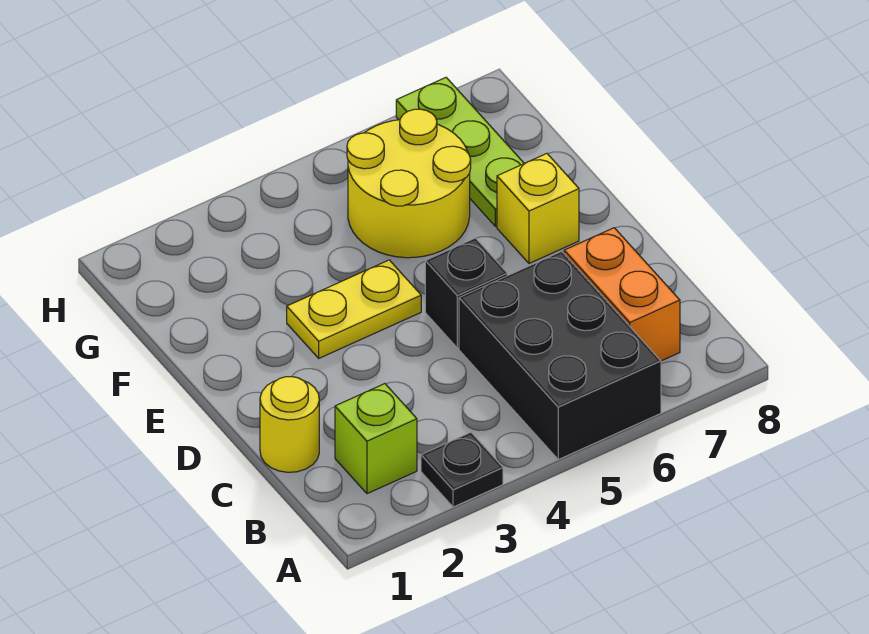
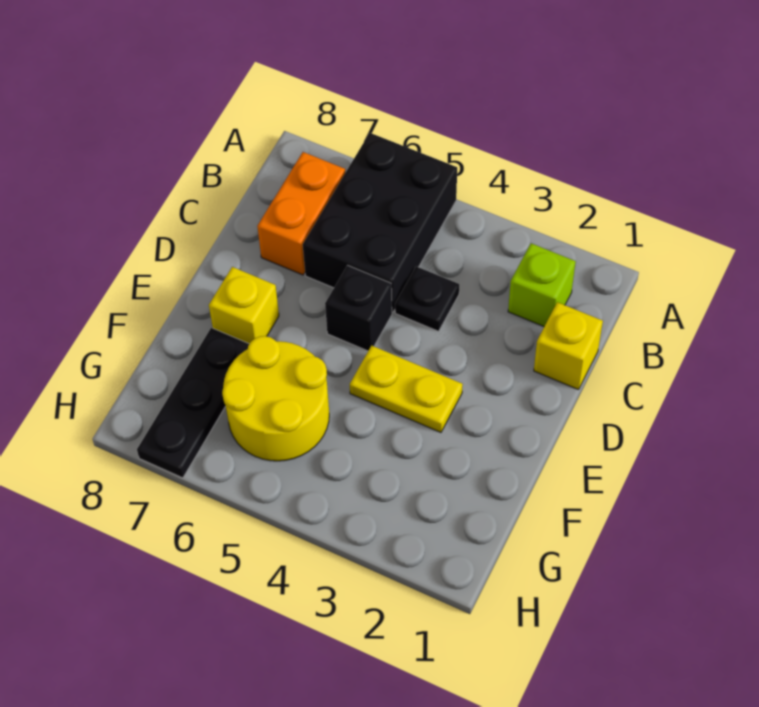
black plate A3 level 1 -> black plate C4 level 1
yellow round brick C1 level 1 -> yellow brick C1 level 1
lime plate F7:H7 level 1 -> black plate F7:H7 level 1

